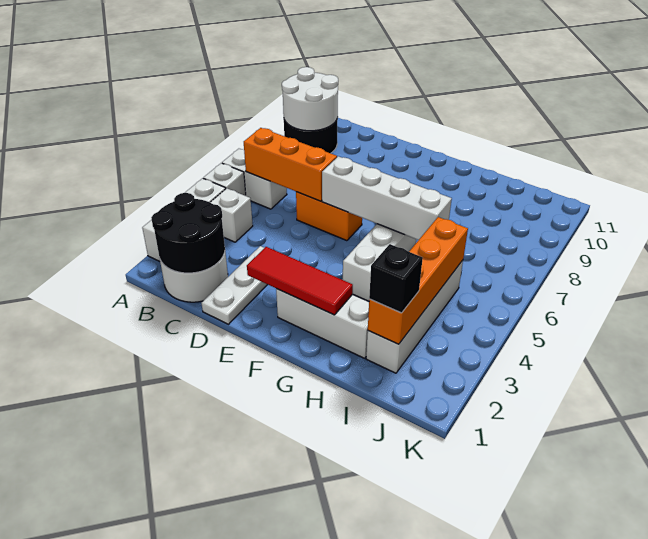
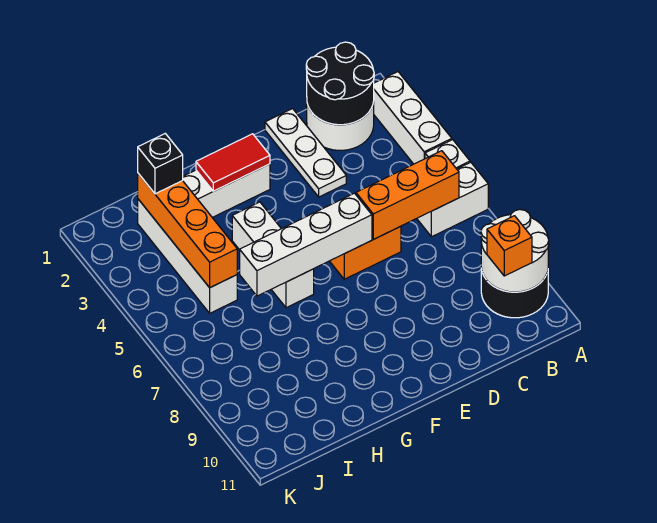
white brick B4 level 1 -> none
none -> orange brick B10 level 3
red tile E2:G2 level 2 -> red tile F2:G2 level 2

